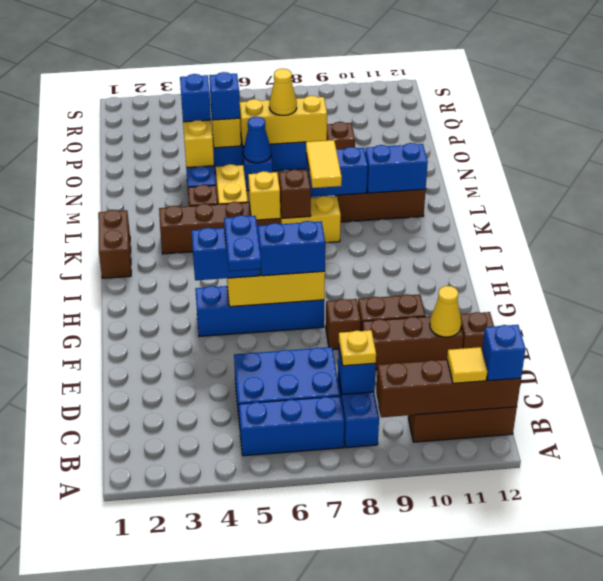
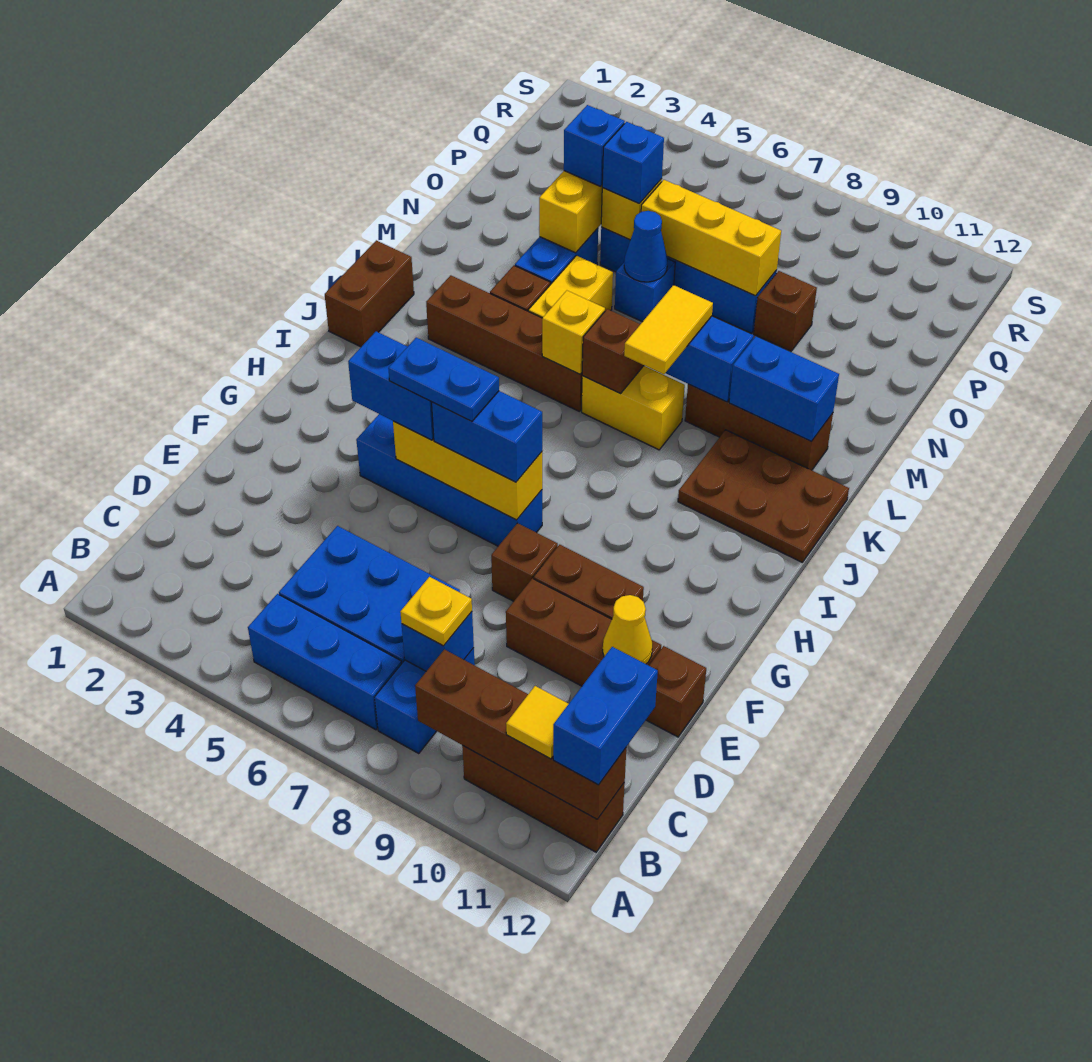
blue brick B12 level 3 -> blue brick B12:C12 level 3
blue plate F5:G5 level 4 -> blue plate G5:G6 level 4
none -> brown plate J10:K12 level 1
yellow cone O7 level 3 -> none

